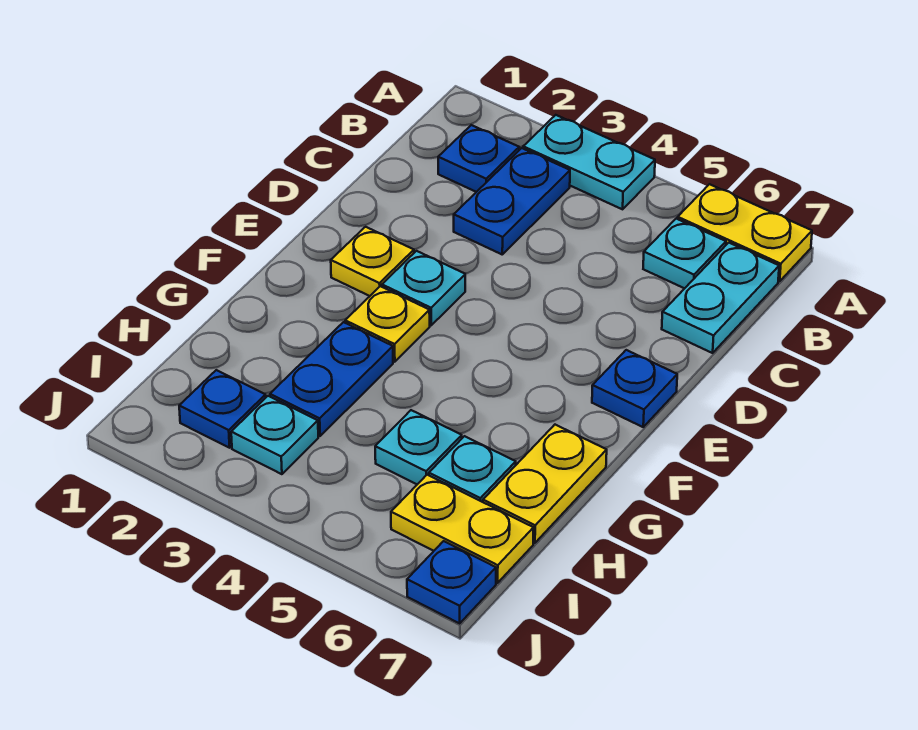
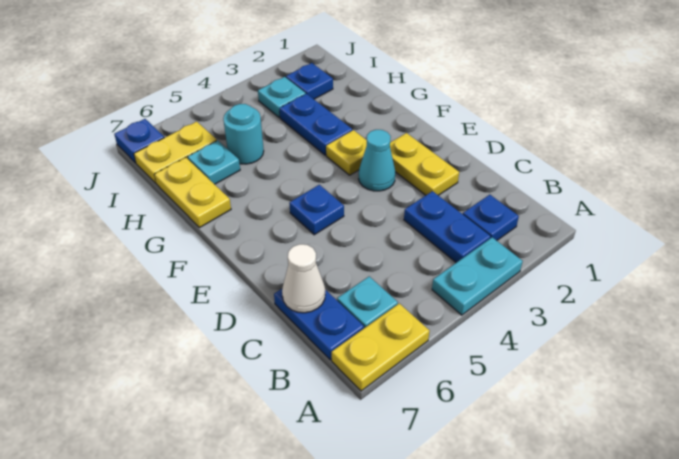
cyan plate B7:C7 level 1 -> blue plate B7:C7 level 1
none -> white cone C7 level 2
yellow plate E2 level 1 -> yellow plate D2:E2 level 1
cyan plate E3 level 1 -> cyan cone E3 level 1
blue plate E7 level 1 -> blue plate E5 level 1
cyan plate H5 level 1 -> cyan round brick H5 level 1

